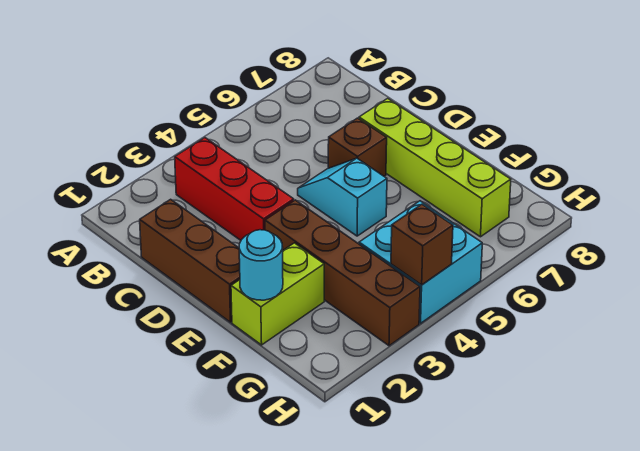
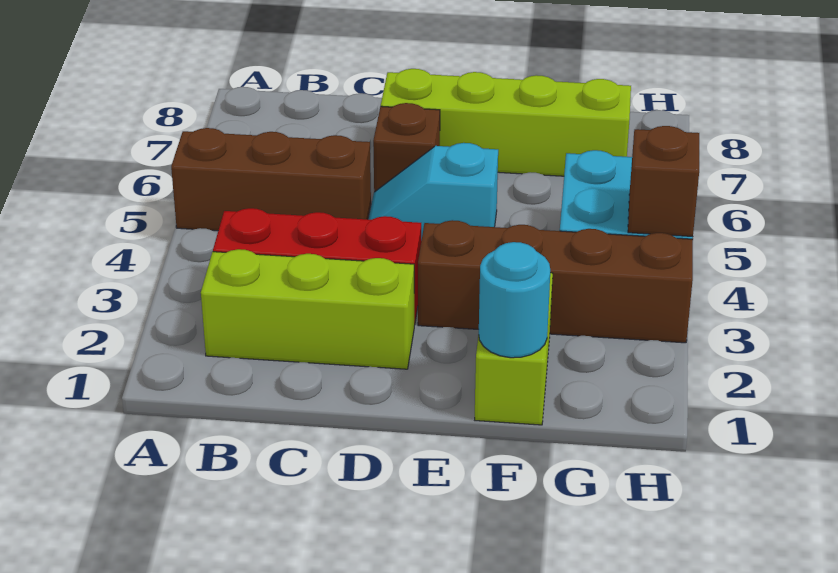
none -> lime brick B2:D2 level 1
brown brick C1:E1 level 1 -> brown brick A5:C5 level 1

